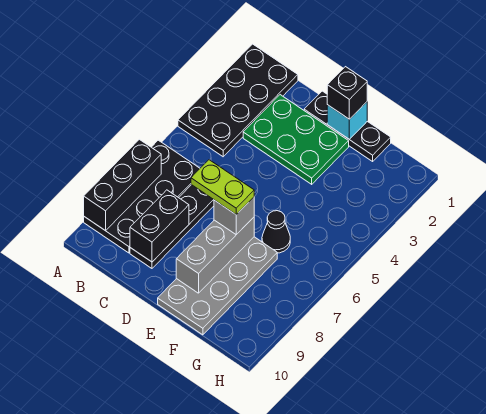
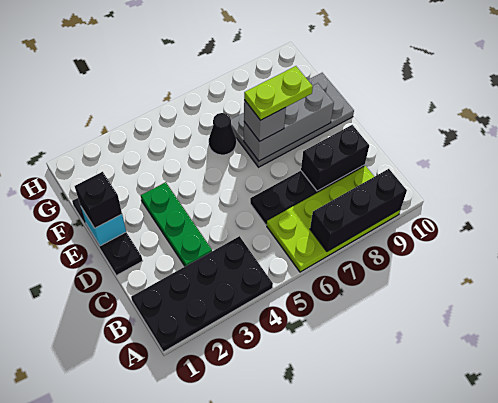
black plate A6:B9 level 1 -> lime plate A6:B9 level 1
green plate C2:E3 level 1 -> green plate C3:E3 level 1
lime plate D7:E7 level 4 -> lime plate E7:E8 level 4

